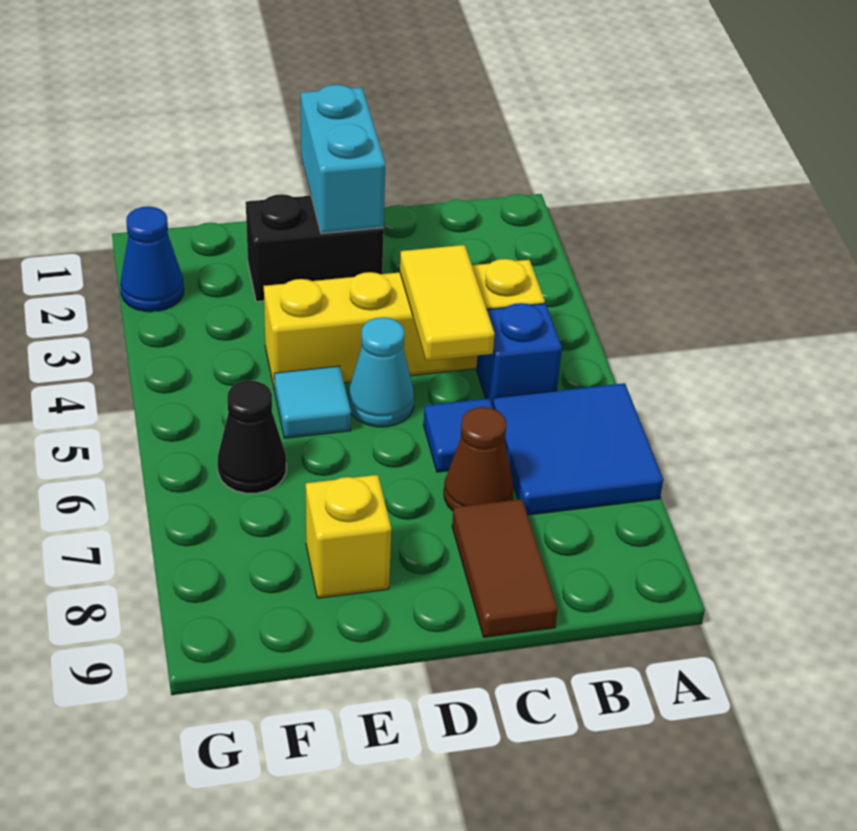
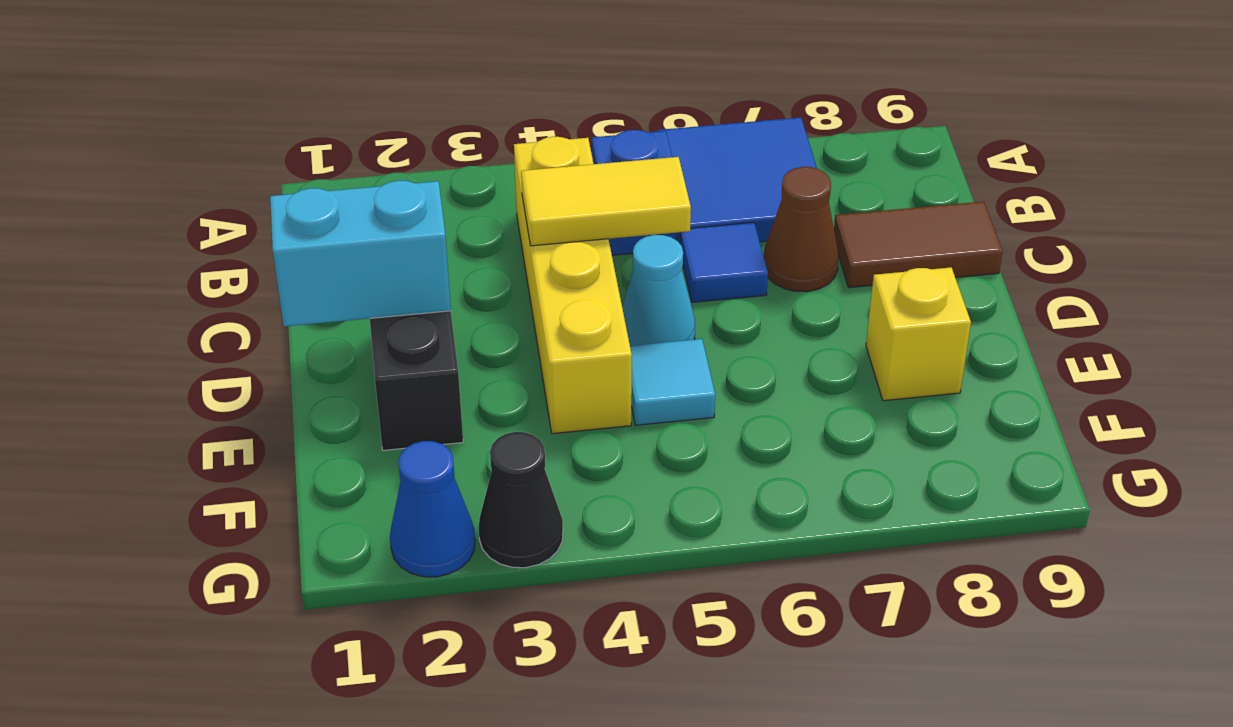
black cone F6 level 1 -> black cone G3 level 1

